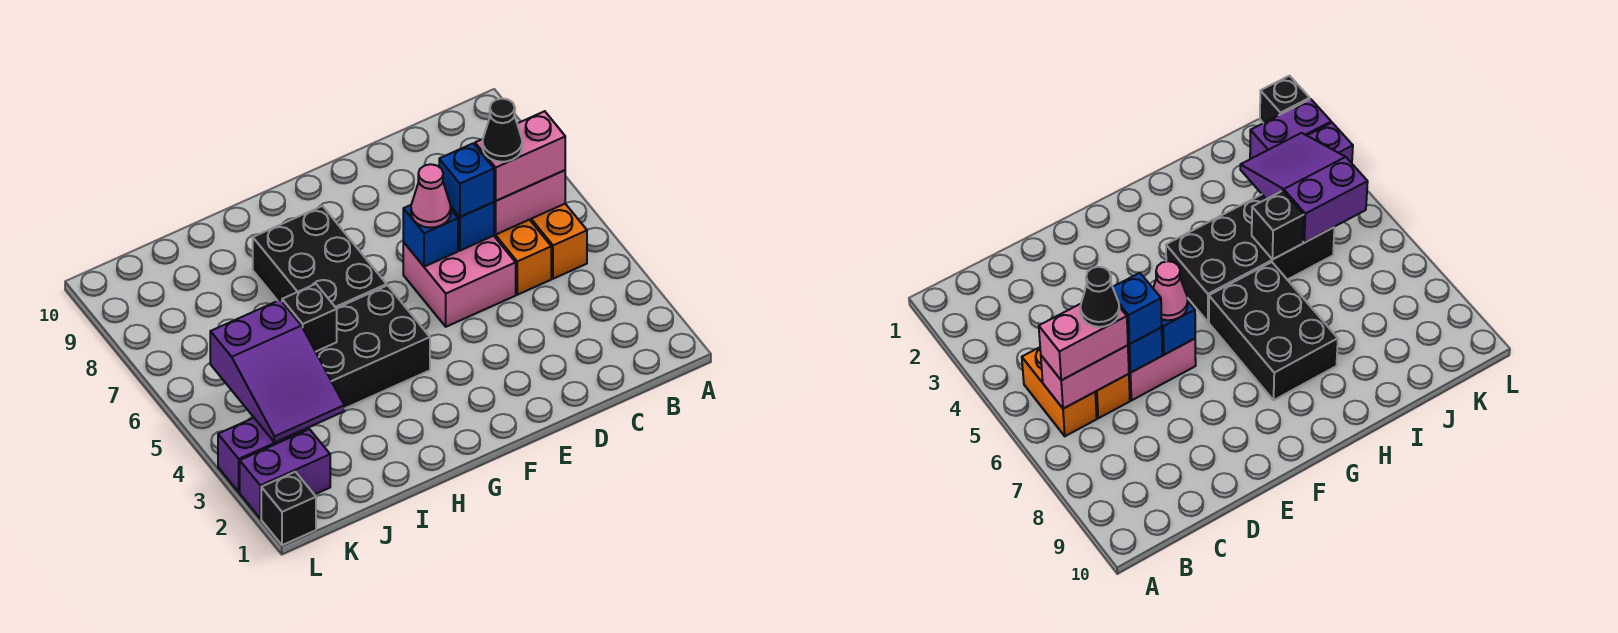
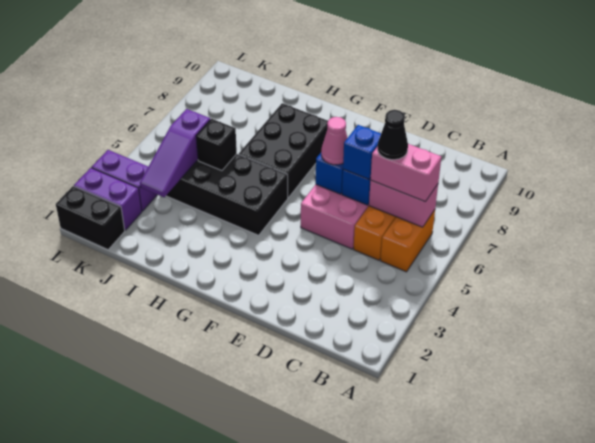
purple slope J3:K5 level 2 top 5 -> purple slope J3:J5 level 2 top 5
black brick L1 level 1 -> black brick K1:L1 level 1

